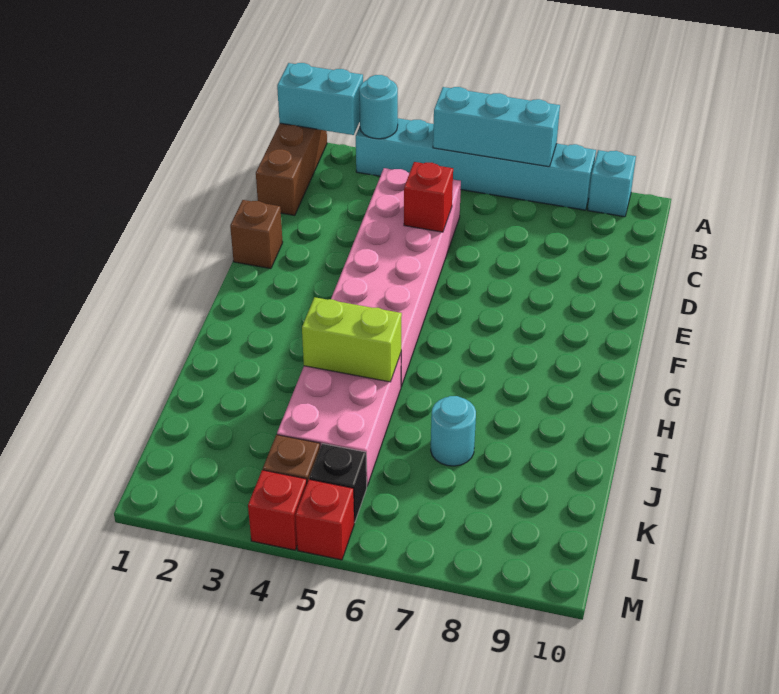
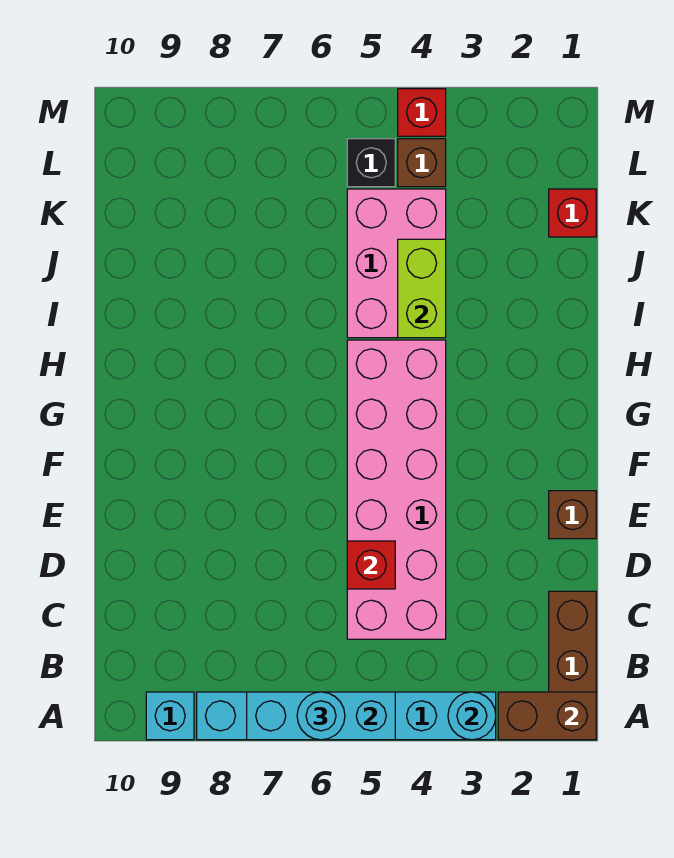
cyan brick A1:A2 level 2 -> brown brick A1:A2 level 2
lime brick I4:I5 level 2 -> lime brick I4:J4 level 2
cyan round brick J7 level 1 -> cyan round brick A6 level 3
red brick M5 level 1 -> red brick K1 level 1

